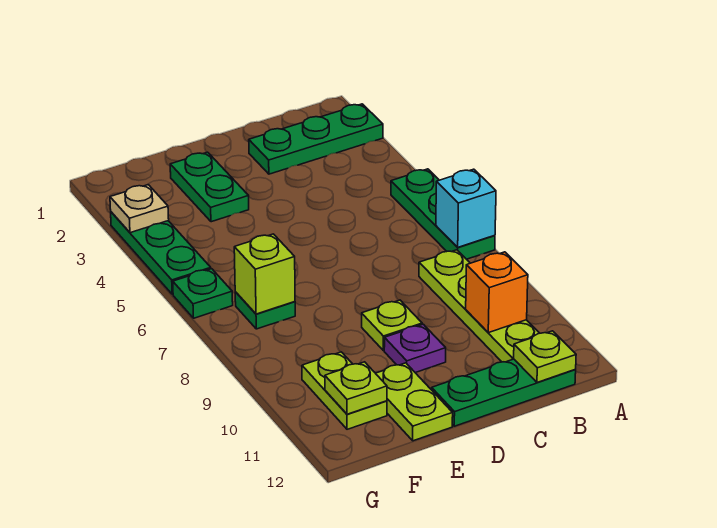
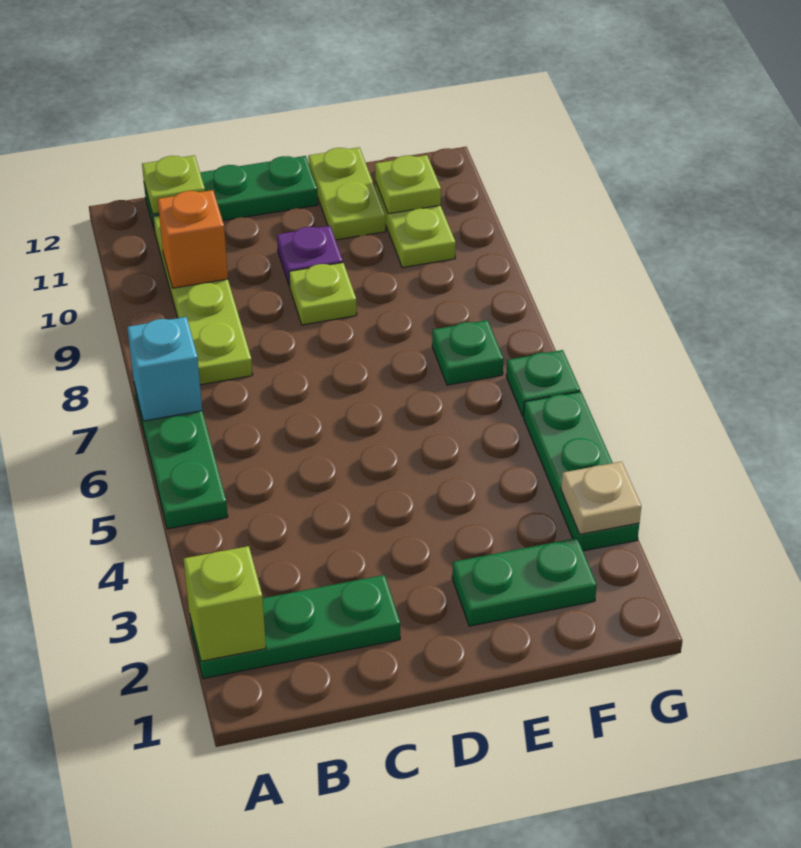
green plate E2:E3 level 1 -> green plate E2:F2 level 1
lime brick F7 level 2 -> lime brick A2 level 2

